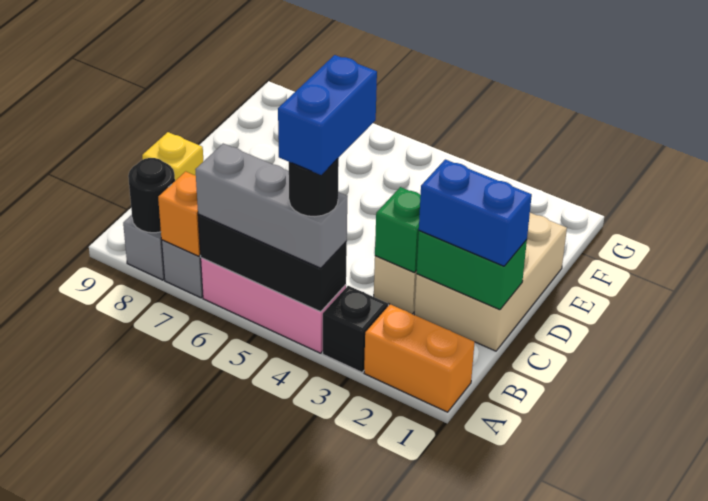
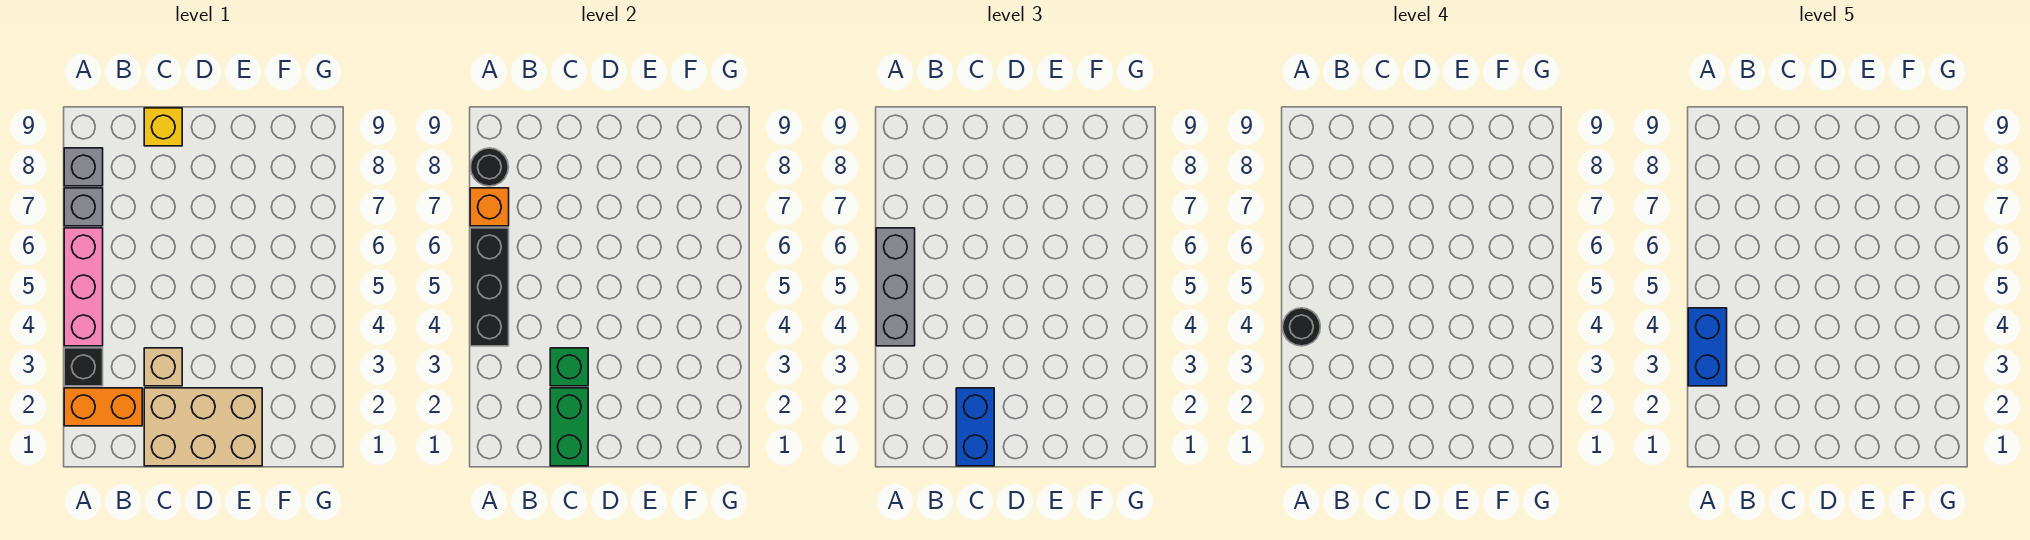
orange brick A1:A2 level 1 -> orange brick A2:B2 level 1
blue brick A4:B4 level 5 -> blue brick A3:A4 level 5

